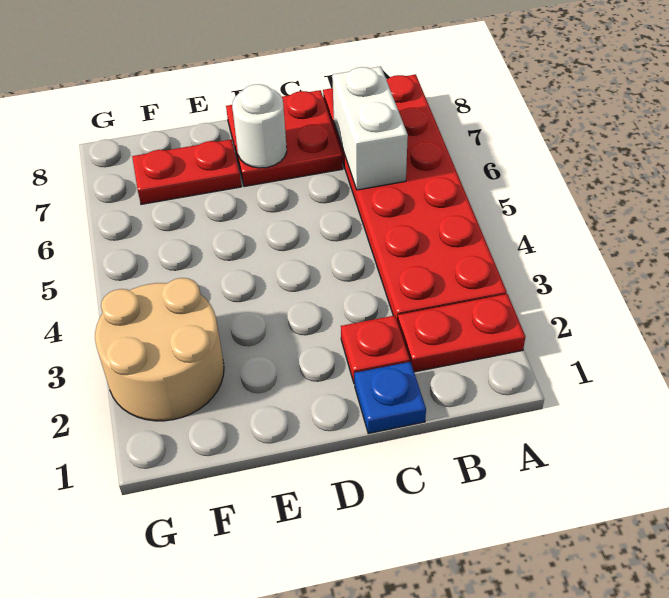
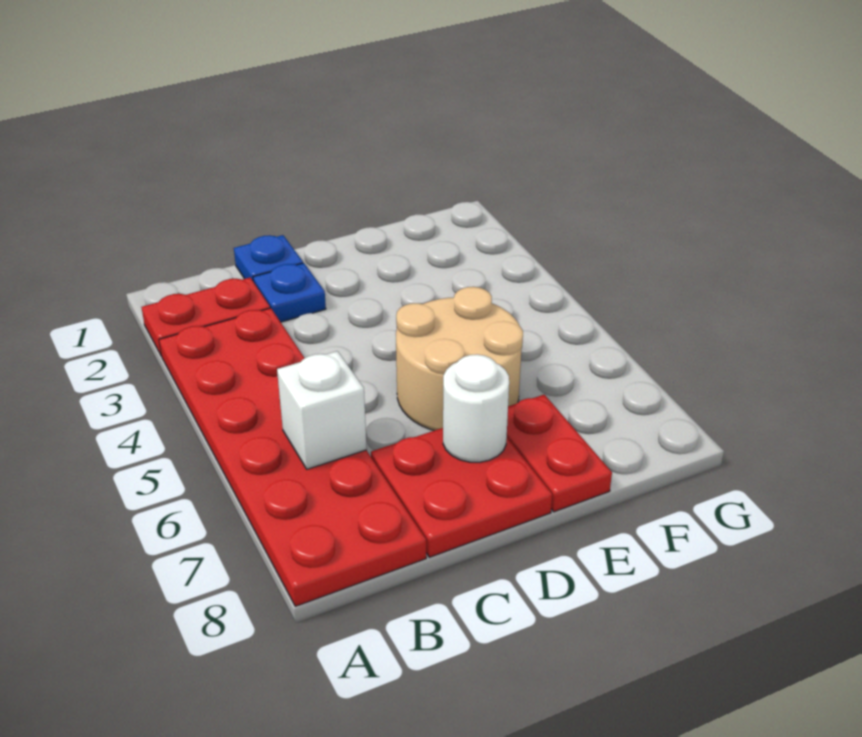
white brick B6:B7 level 2 -> white brick B6 level 2
red plate C2 level 1 -> blue plate C2 level 1
red plate E7:F7 level 1 -> red plate E7:E8 level 1
tan round brick F2:G3 level 1 -> tan round brick D5:E6 level 1

